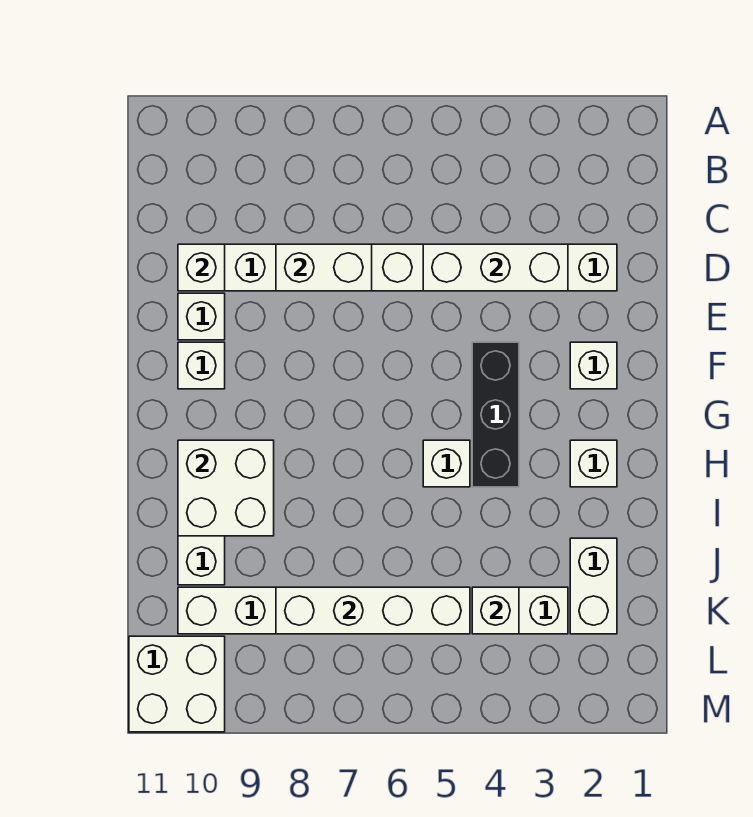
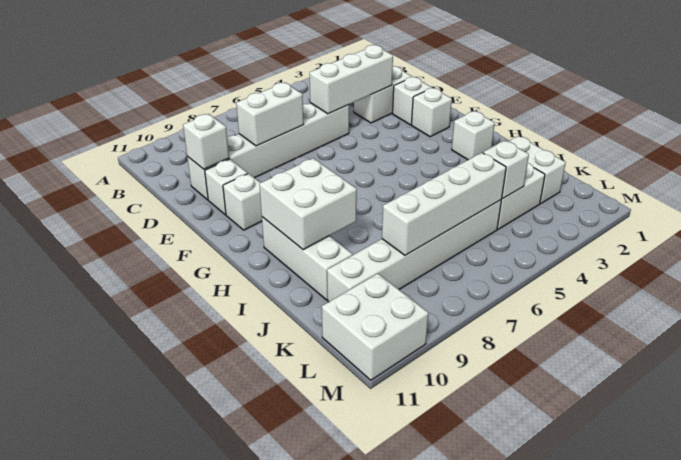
black brick F4:H4 level 1 -> none
white brick H5 level 1 -> white brick E2 level 1

